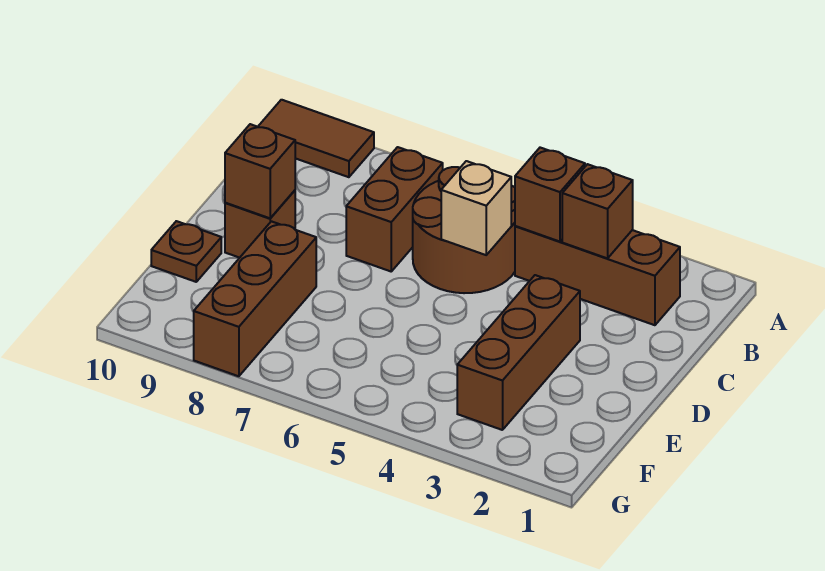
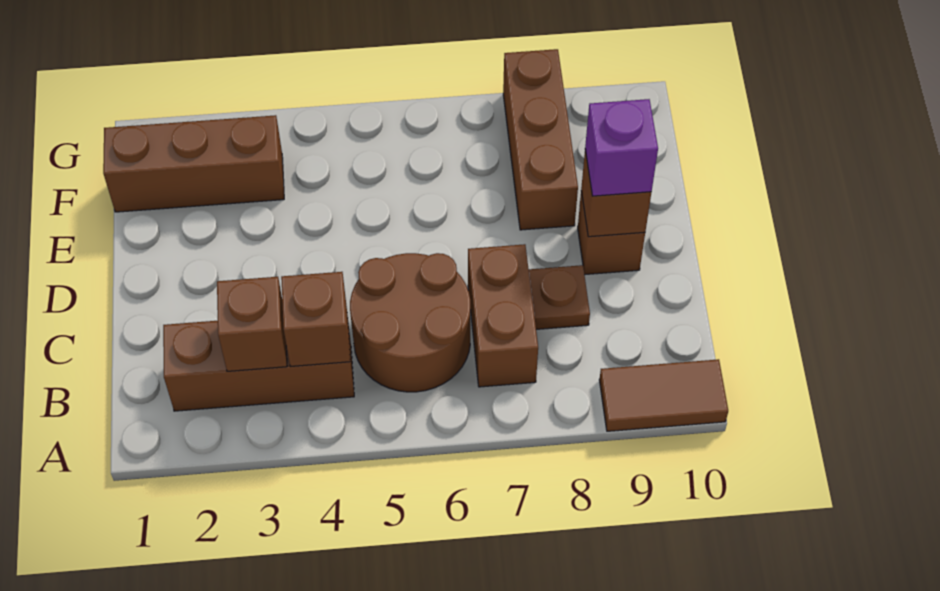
tan brick C5 level 2 -> none
brown brick D3:F3 level 1 -> brown brick F1:F3 level 1
none -> purple brick D9 level 3
brown plate E10 level 1 -> brown plate C8 level 1

